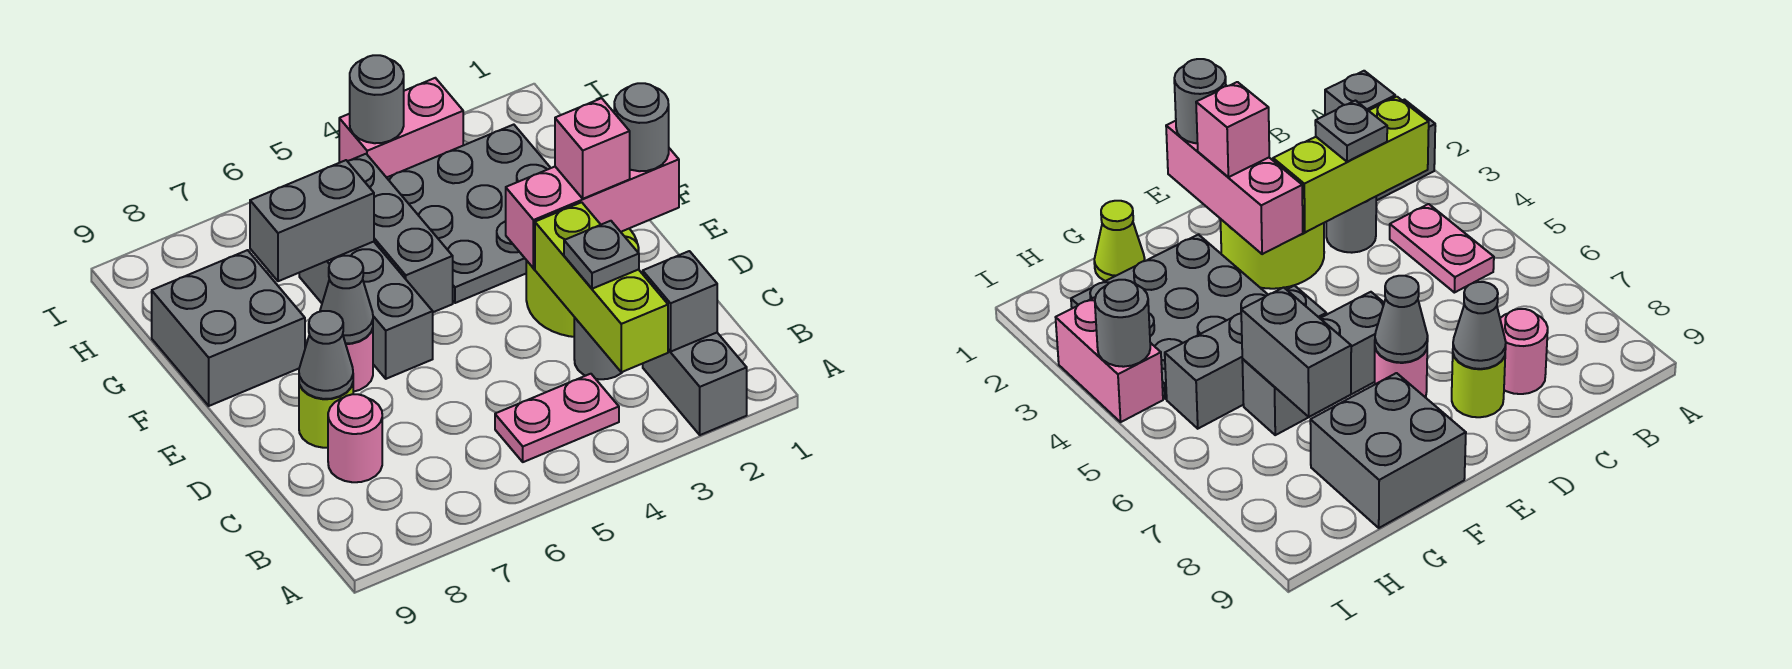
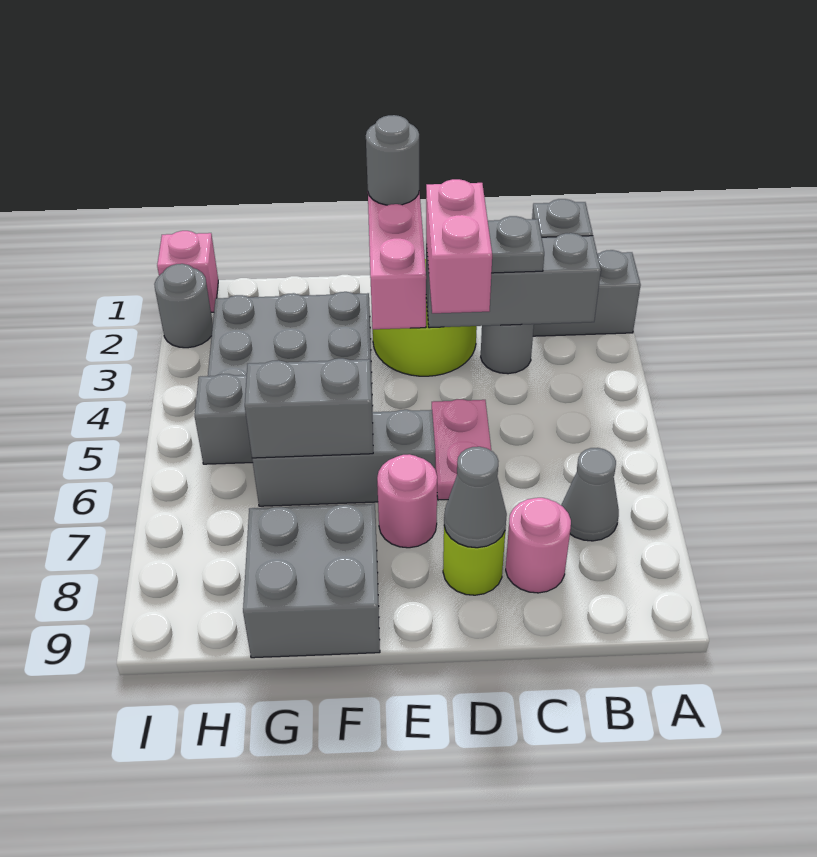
lime brick B3:D3 level 2 -> grey brick B3:D3 level 2
pink plate B4:B5 level 1 -> pink plate D5:D6 level 1
pink brick E2 level 3 -> pink brick I1 level 1
grey cone E7 level 2 -> grey cone B7 level 1
lime cone G1 level 1 -> none
grey brick G6:G7 level 2 -> grey brick F6:G6 level 2
pink brick I3:I4 level 1 -> pink brick D3:D4 level 3
grey round brick I4 level 2 -> grey round brick I2 level 1

